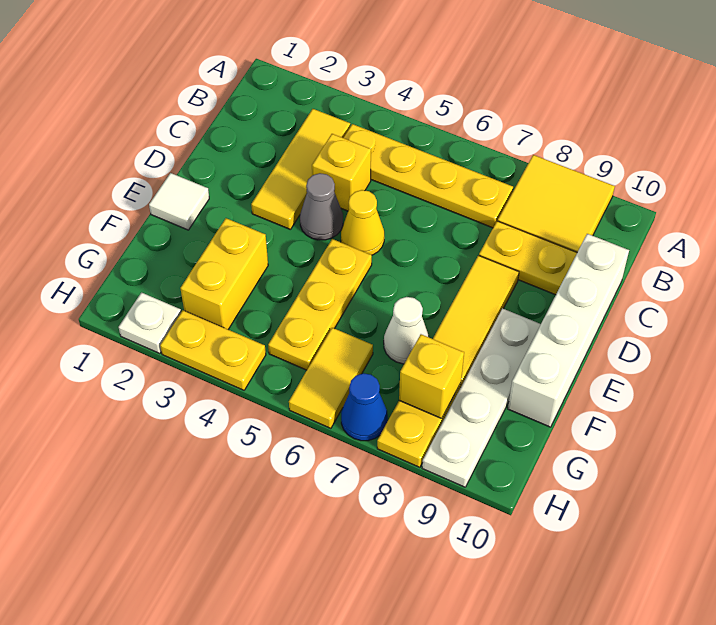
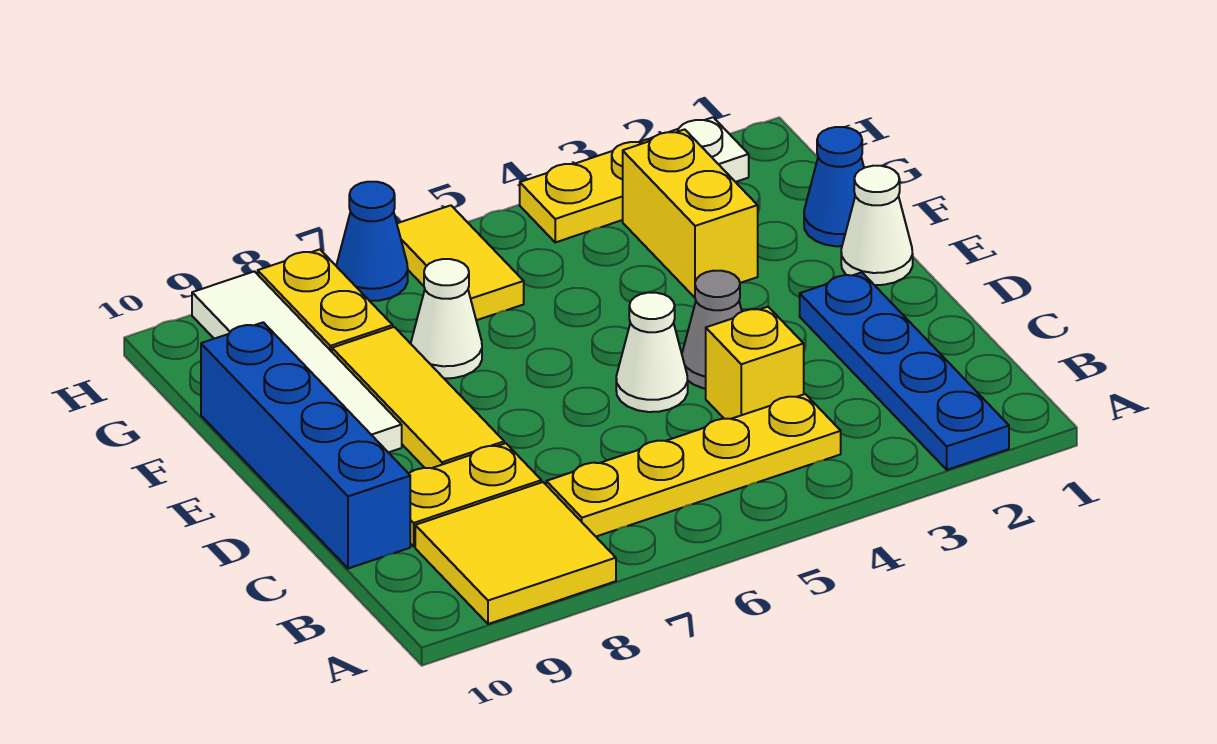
none -> blue plate A2:D2 level 1
yellow tile B3:D3 level 1 -> none
white brick C10:F10 level 1 -> blue brick C10:F10 level 1
yellow cone D5 level 1 -> white cone D5 level 1
white tile E1 level 1 -> white cone E1 level 1
yellow plate E5:G5 level 1 -> none
white plate E9:H9 level 1 -> white tile E9:H9 level 1
none -> blue cone F1 level 1
yellow brick G8 level 2 -> none

